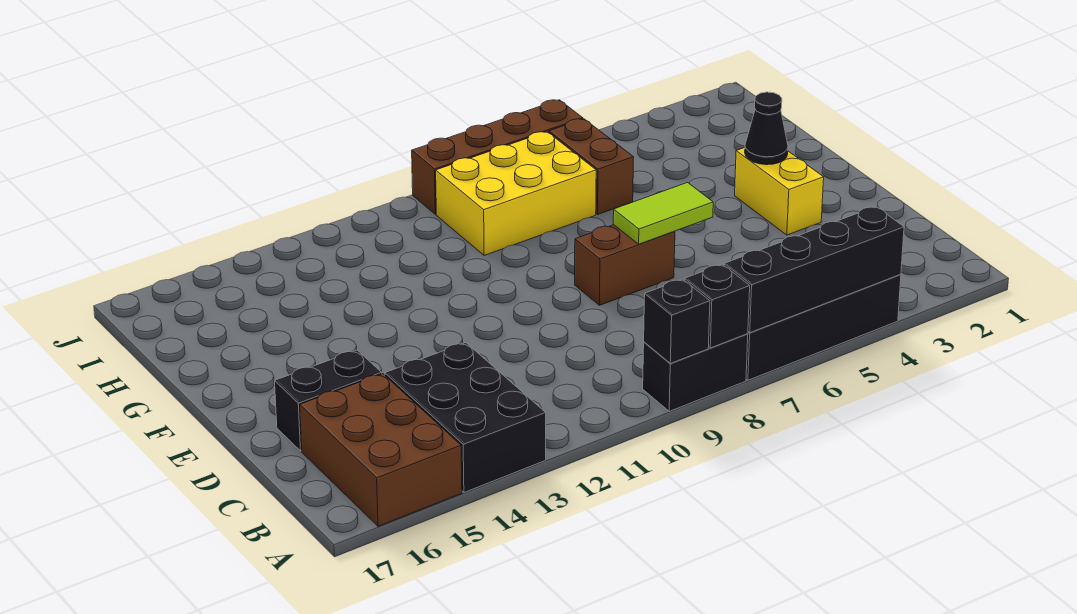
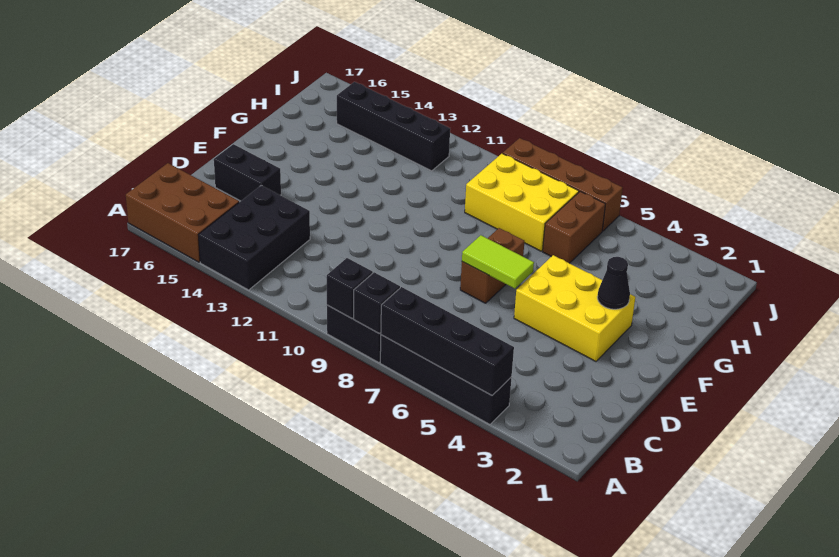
brown brick A15:C16 level 1 -> brown brick A15:B17 level 1
yellow brick E3:F3 level 1 -> yellow brick E3:F5 level 1
brown brick E7:E8 level 1 -> brown brick E7:F7 level 1
none -> black brick I12:I15 level 1

